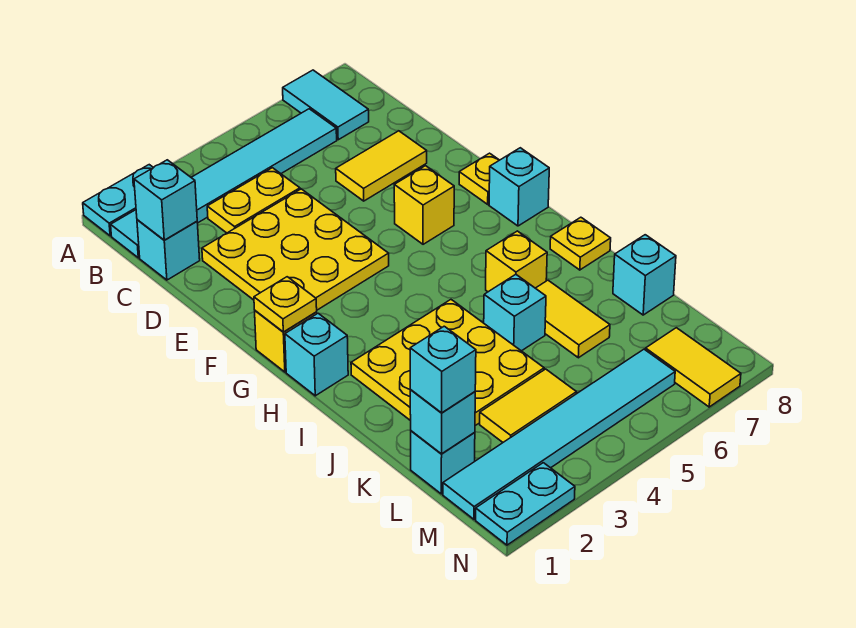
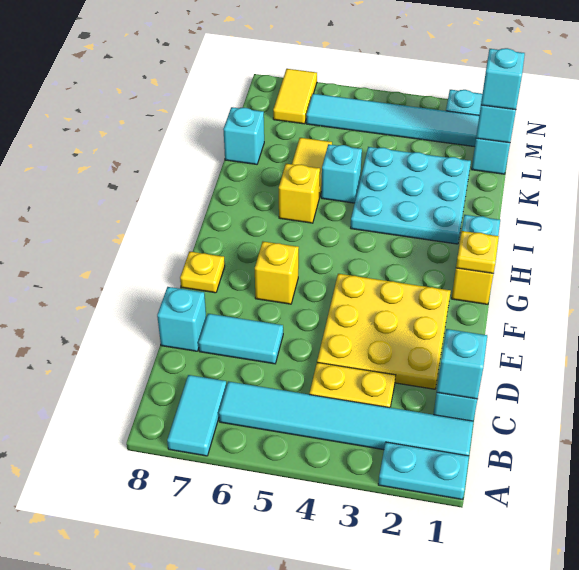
yellow tile D6:D7 level 1 -> cyan tile D6:D7 level 1
cyan brick G8 level 1 -> cyan brick D8 level 1
yellow plate I2:K4 level 1 -> cyan plate I2:K4 level 1
yellow plate I8 level 1 -> none
yellow tile L3:L4 level 1 -> none

